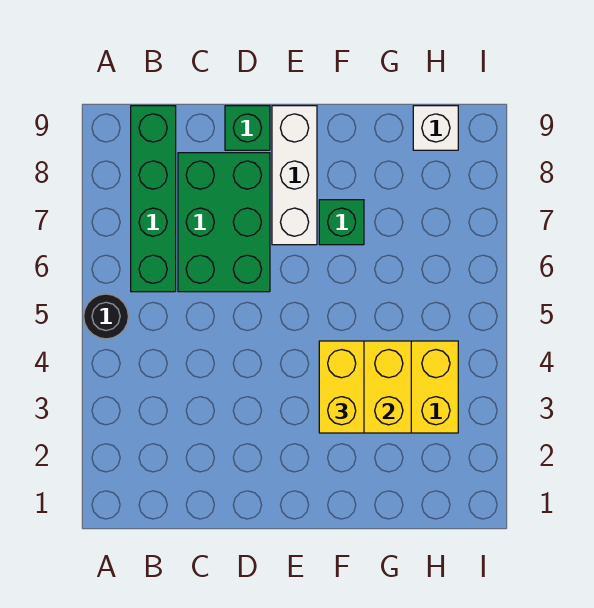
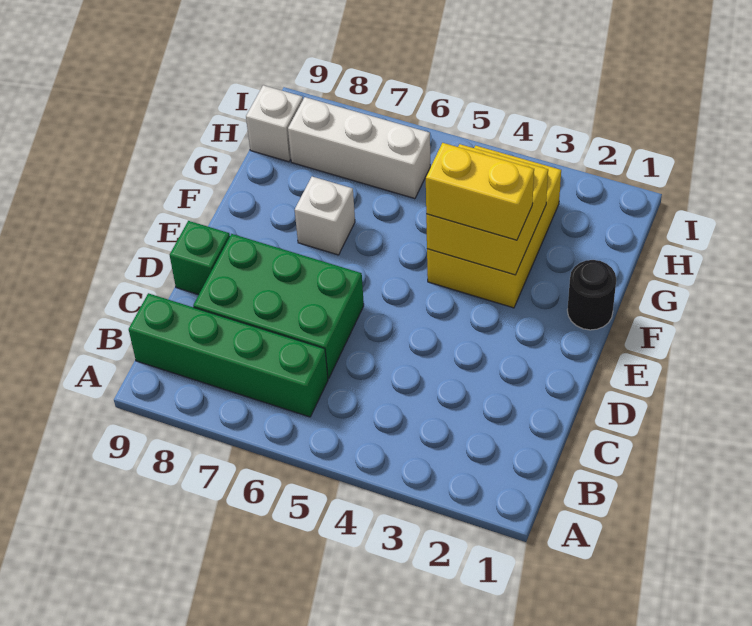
black round brick A5 level 1 -> black round brick F1 level 1
white brick E7:E9 level 1 -> white brick H6:H8 level 1
green brick F7 level 1 -> white brick F7 level 1

